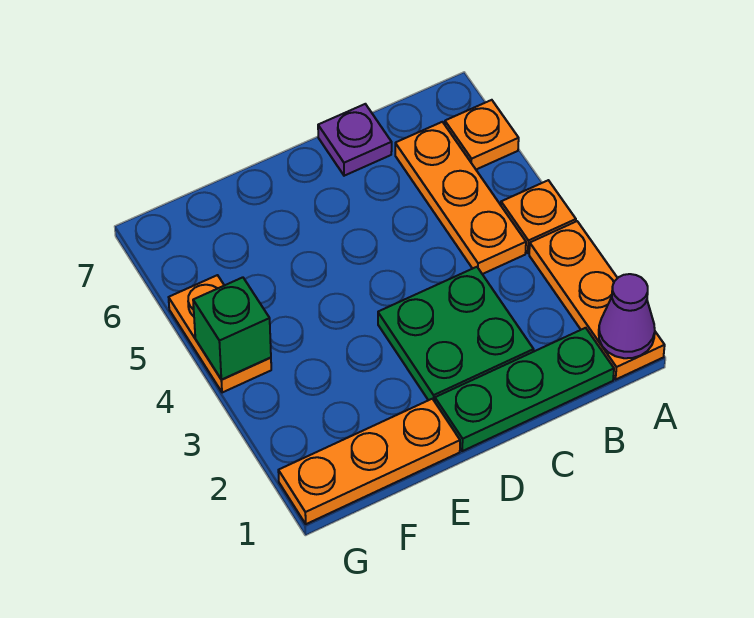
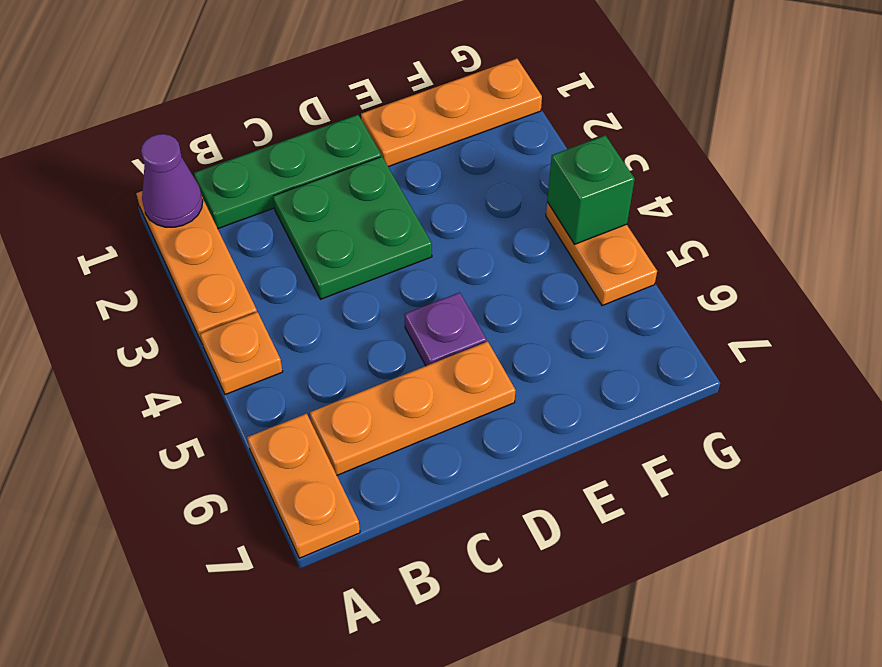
orange plate A6 level 1 -> orange plate A6:A7 level 1
orange plate B4:B6 level 1 -> orange plate B6:D6 level 1
purple plate C7 level 1 -> purple plate D5 level 1

